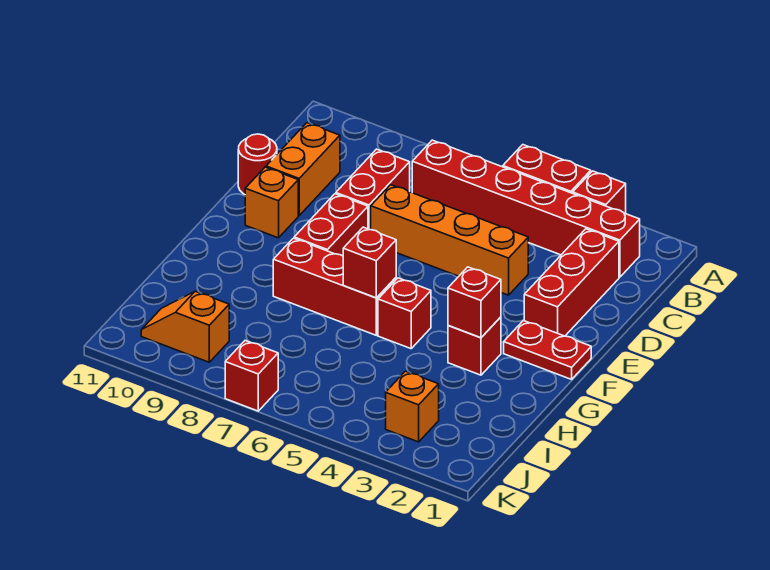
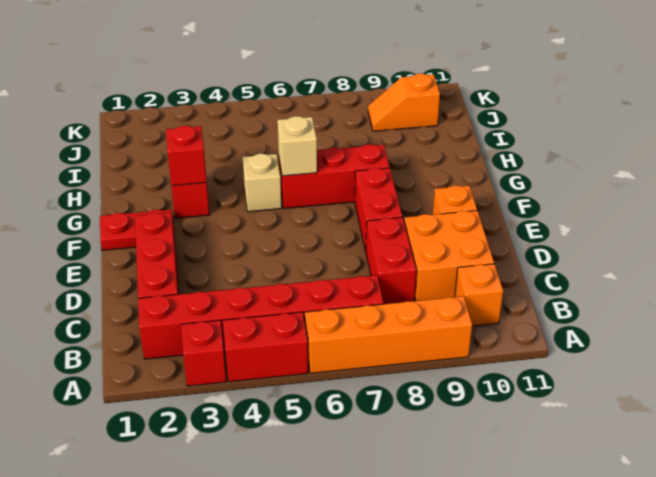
orange brick C10:D10 level 1 -> orange brick C9:D10 level 1
orange brick D4:D7 level 1 -> orange brick A6:A9 level 1
red round brick D11 level 1 -> none
red brick G5 level 1 -> tan brick G5 level 1
red brick G6 level 2 -> tan brick G6 level 2
orange brick J3 level 1 -> orange brick B10 level 1
orange slope J9:J10 level 1 top 9 -> orange slope J9:J10 level 1 top 10
red brick K7 level 1 -> none

